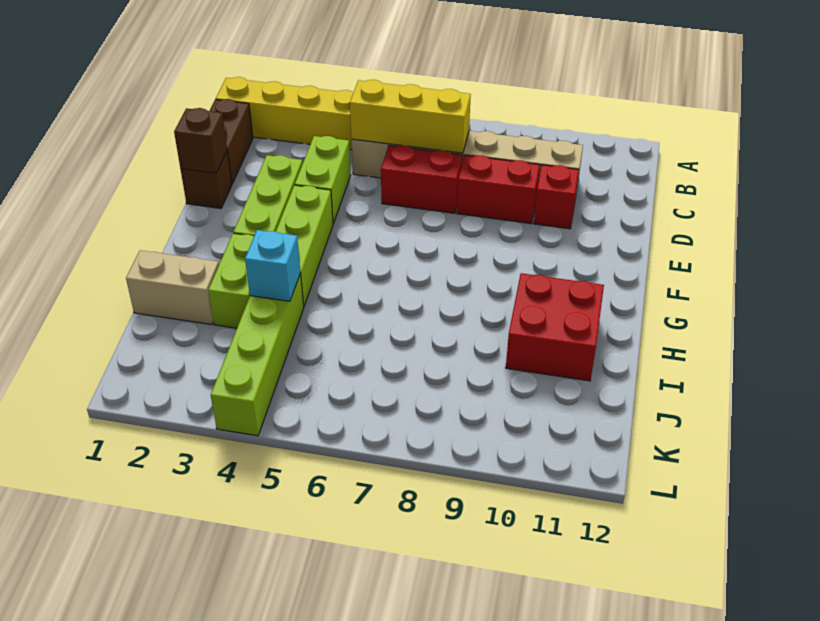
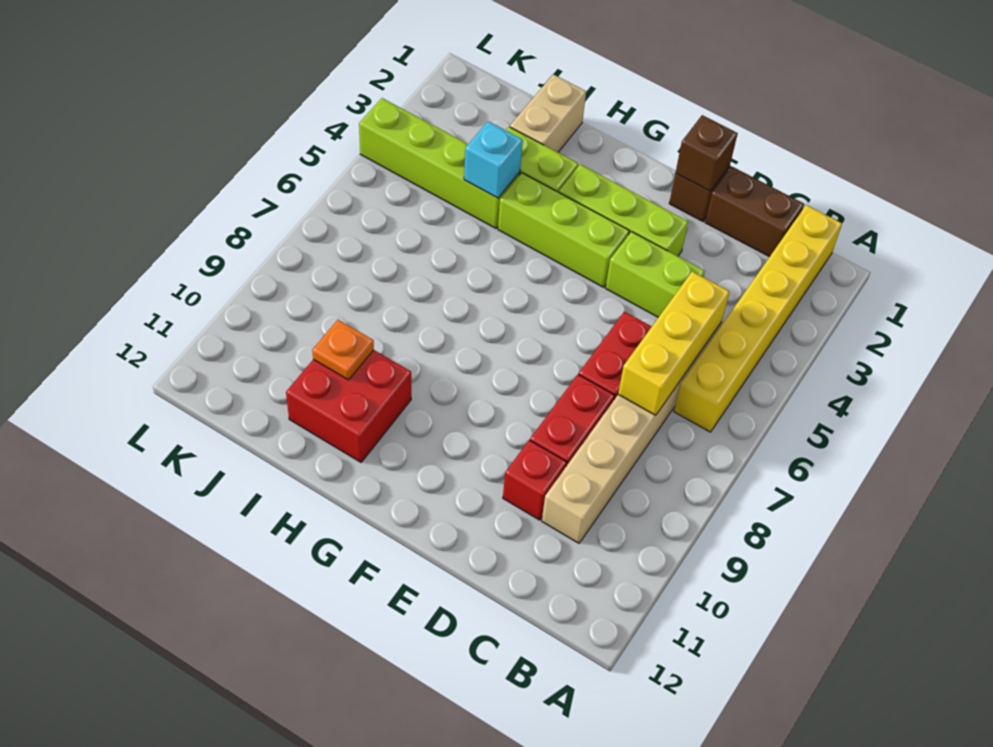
none -> orange plate I10 level 2

